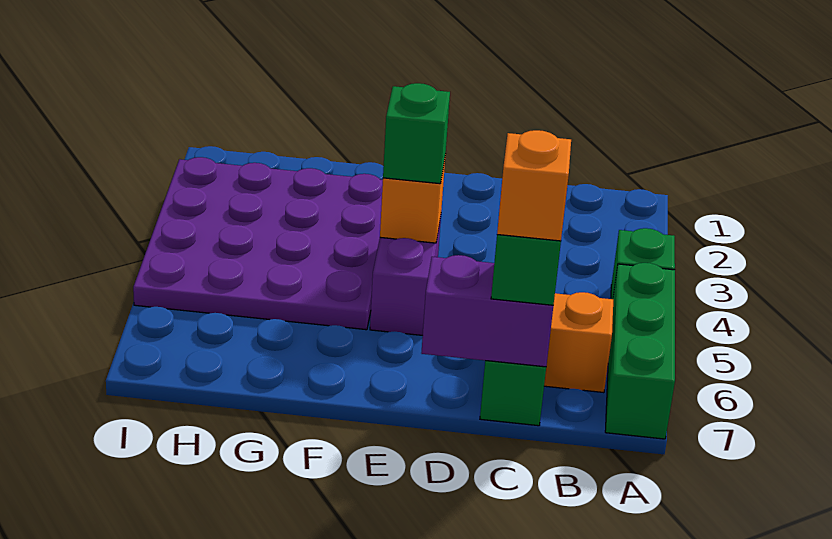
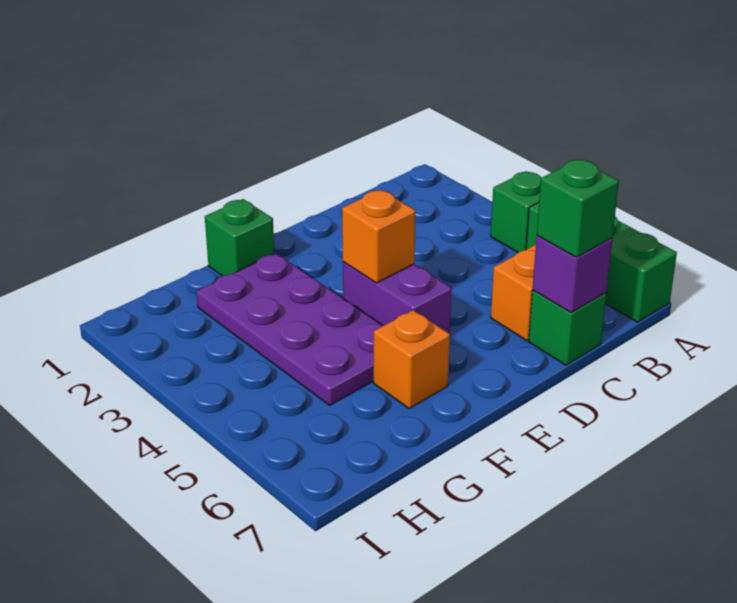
purple brick C7:D7 level 2 -> purple brick C7 level 2
orange brick C7 level 4 -> orange brick F6 level 1
green brick E4 level 3 -> green brick F1 level 1
purple plate F2:I5 level 1 -> purple plate F2:G5 level 1

